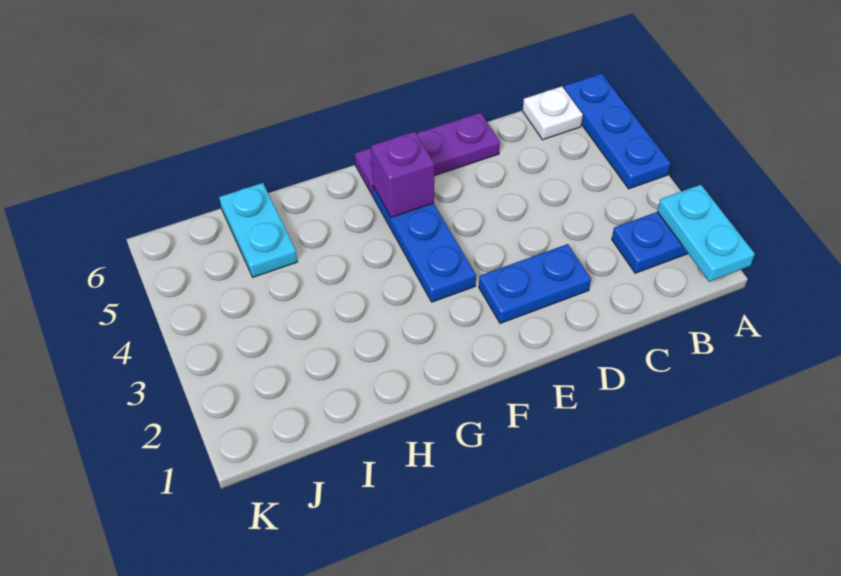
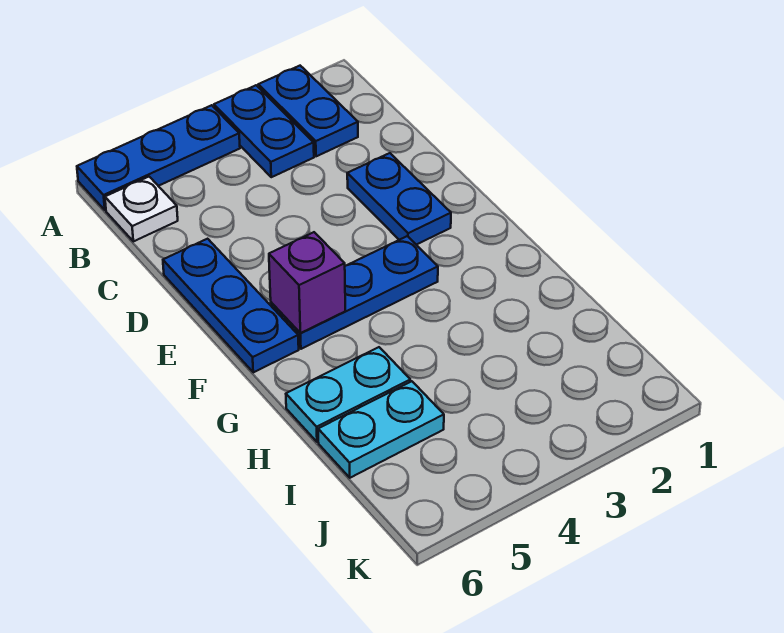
cyan plate A1:A2 level 2 -> cyan plate H5:H6 level 1
none -> blue plate A3:B3 level 1
purple plate D6:F6 level 1 -> blue plate D6:F6 level 1

